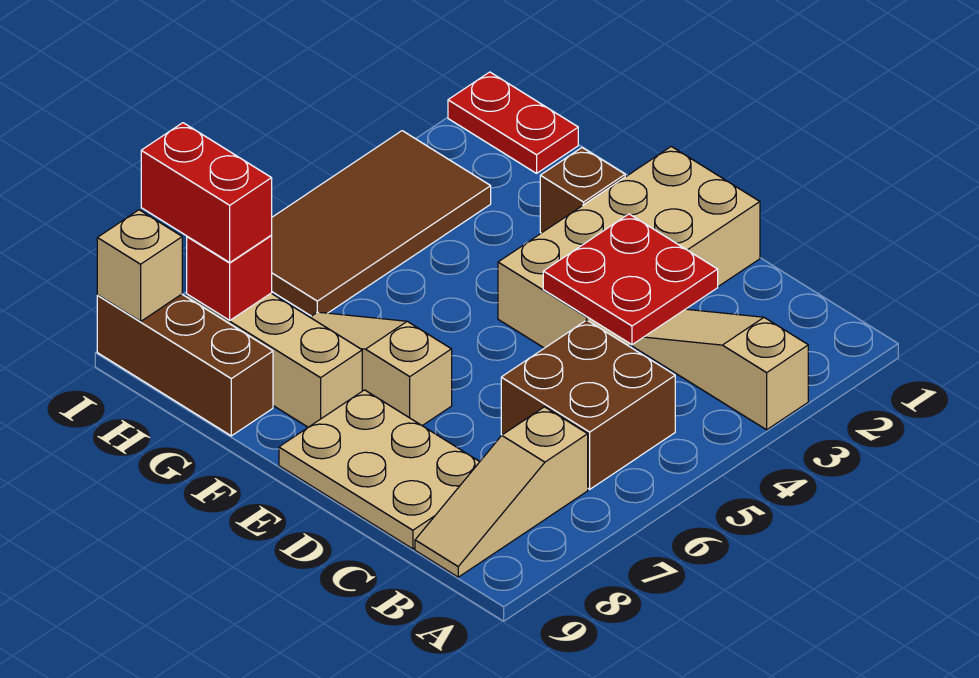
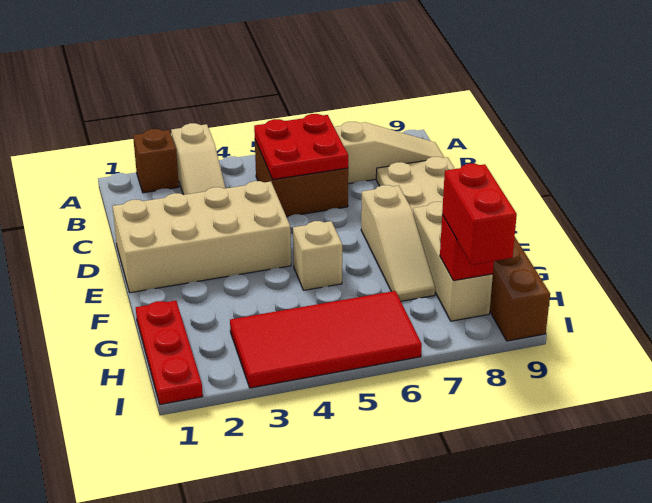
red plate C3:D4 level 2 -> red plate B5:C6 level 2
brown brick F2 level 1 -> brown brick A2 level 1
red plate H1:I1 level 1 -> red plate G1:I1 level 1
brown tile H3:I6 level 1 -> red tile H3:I6 level 1
tan brick I9 level 2 -> tan brick F5 level 1

